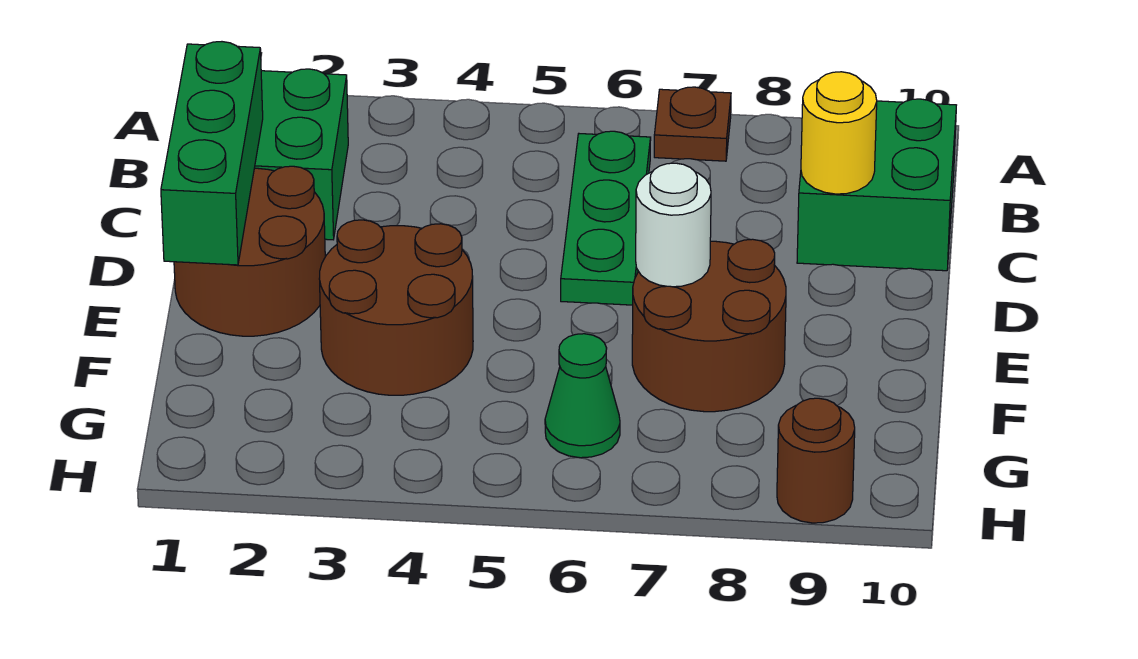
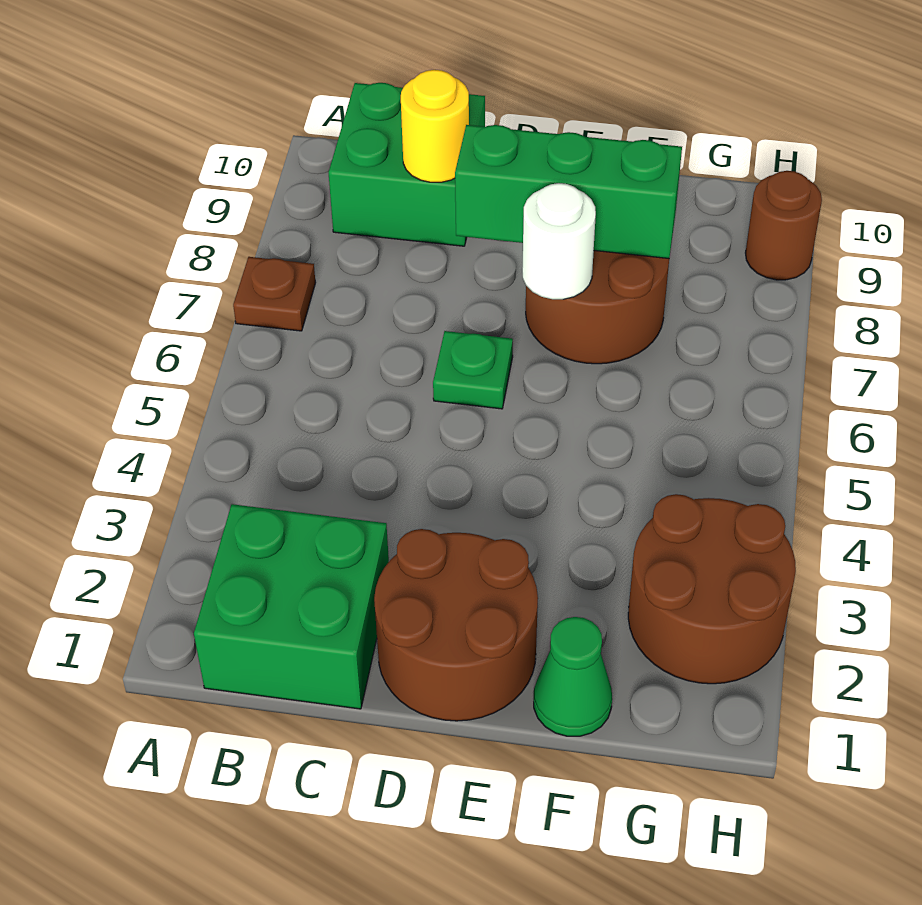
green plate B6:D6 level 1 -> green plate D6 level 1
green brick C1:E1 level 2 -> green brick D8:F8 level 2
brown round brick E3:F4 level 1 -> brown round brick G2:H3 level 1
green cone G6 level 1 -> green cone F1 level 1

